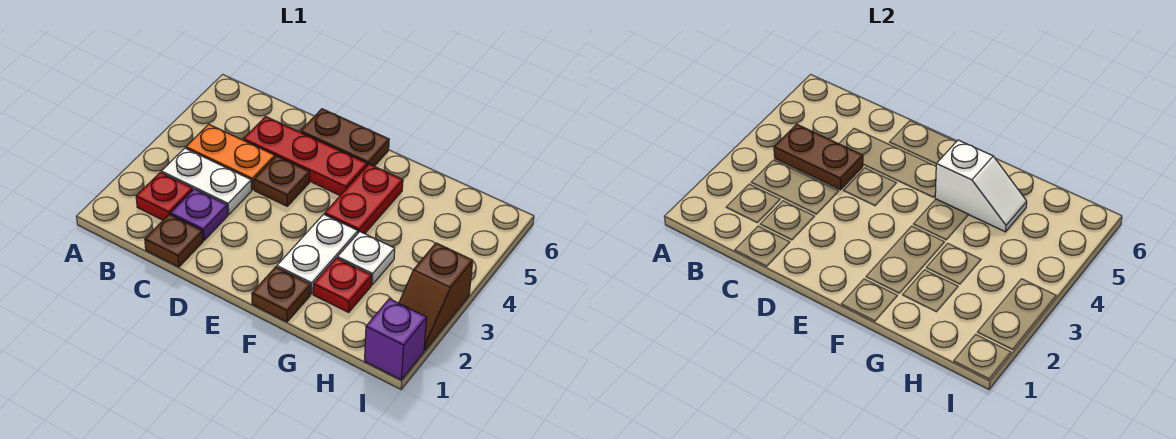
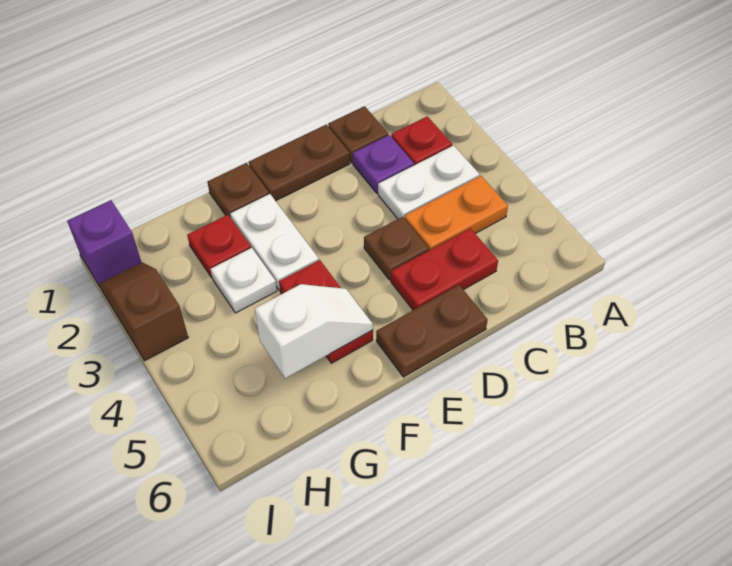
brown plate B4:C4 level 2 -> brown plate D1:E1 level 1
red plate C5:E5 level 1 -> red plate C5:D5 level 1
white slope F5:G5 level 2 top F -> white slope F5:G5 level 2 top G

